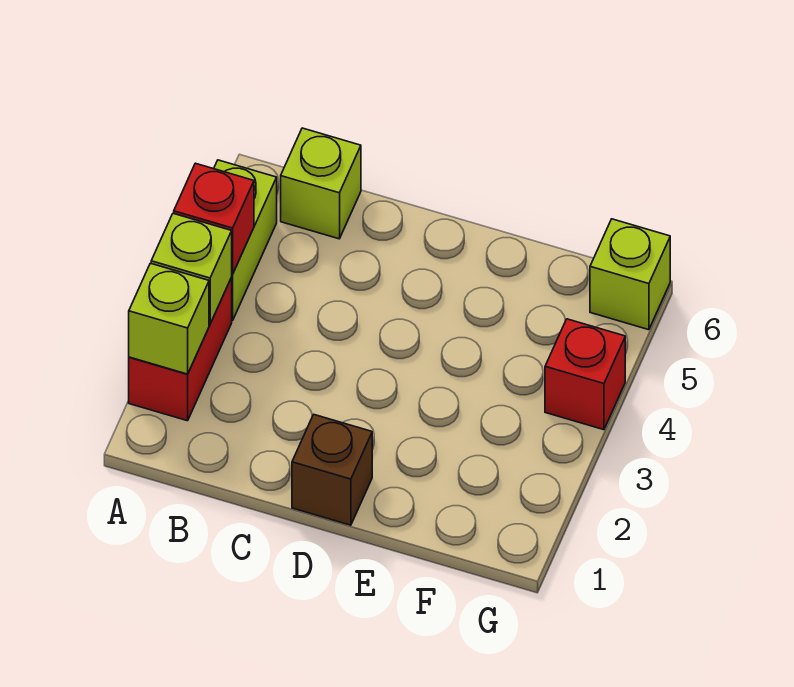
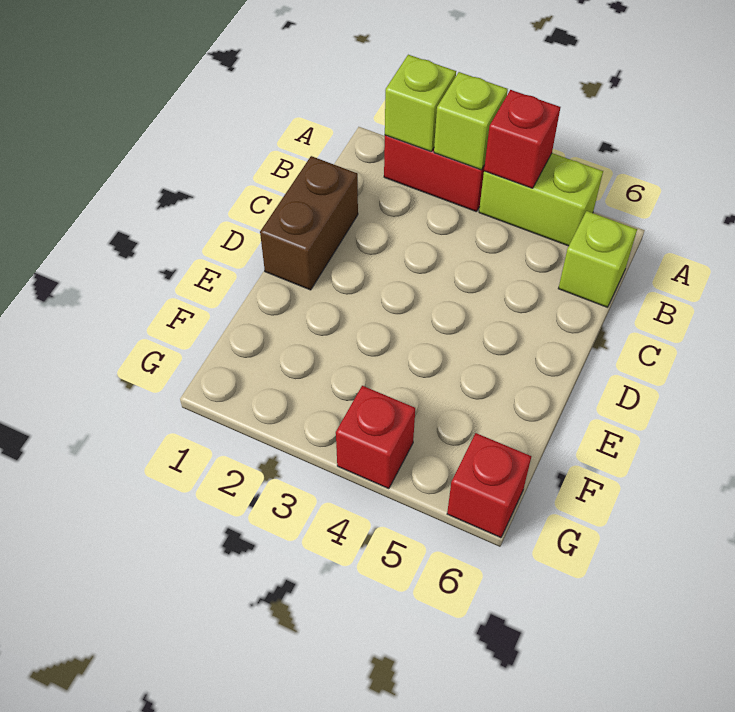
brown brick D1 level 1 -> brown brick C1:D1 level 1
lime brick G6 level 1 -> red brick G6 level 1

